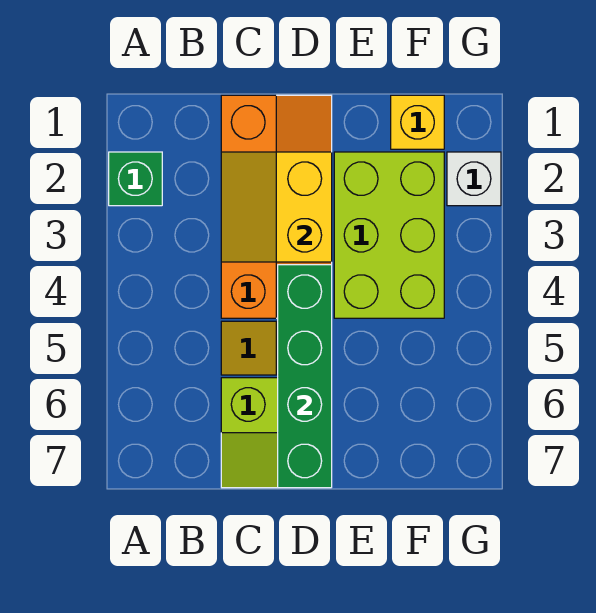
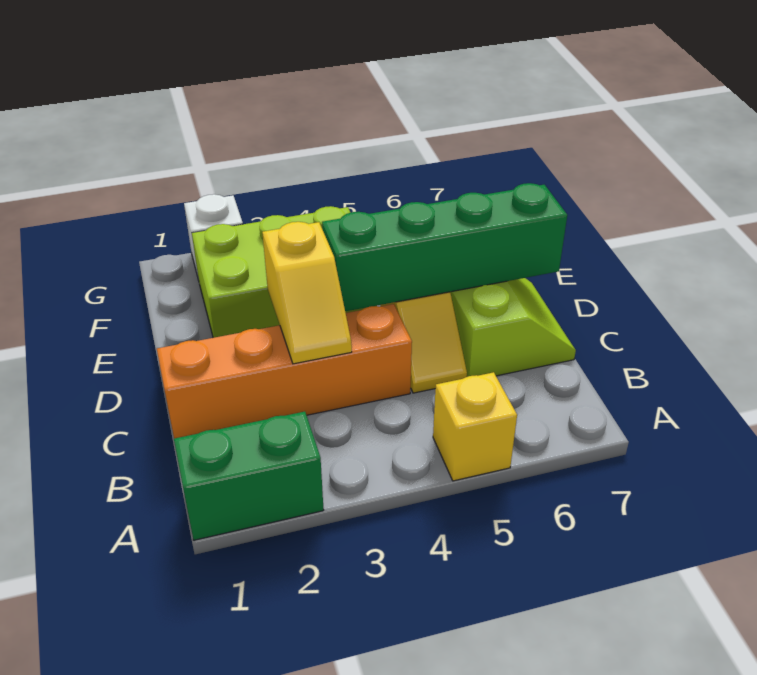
green brick A2 level 1 -> green brick A1:A2 level 1
yellow slope C2:D3 level 2 top D -> yellow slope C3:D3 level 2 top D
yellow brick F1 level 1 -> yellow brick A5 level 1

